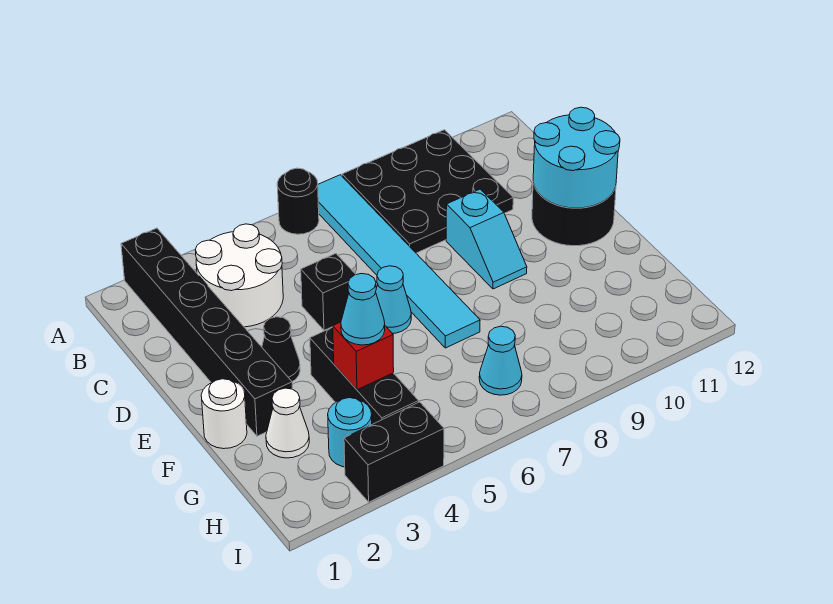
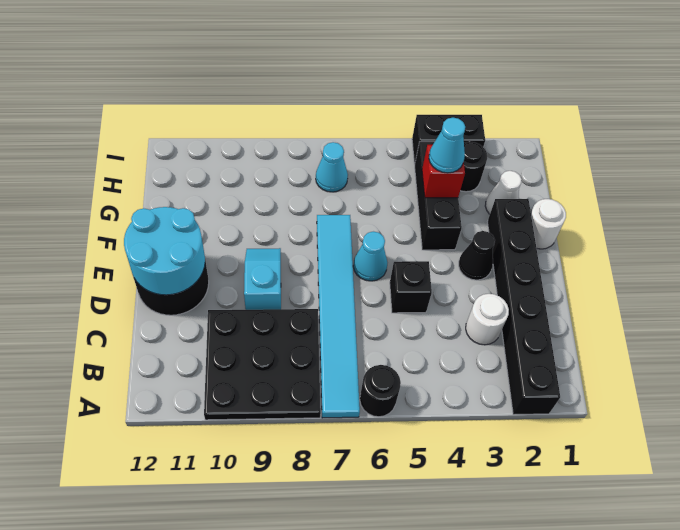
white round brick B3:C4 level 1 -> white round brick C3 level 1
cyan round brick H3 level 1 -> black round brick H3 level 1

